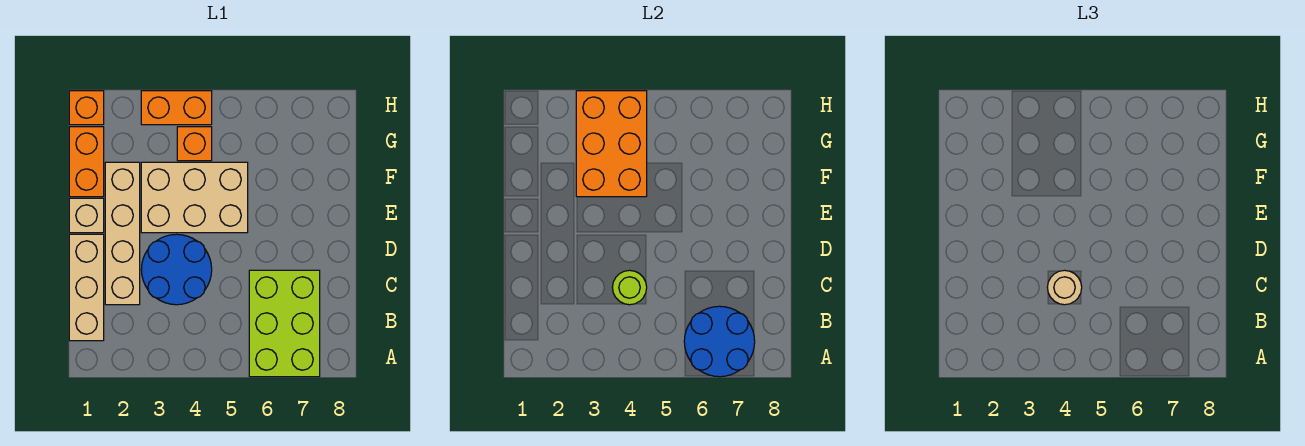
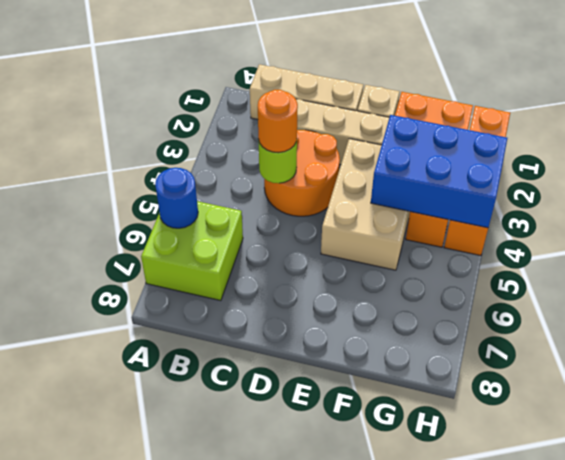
lime brick A6:C7 level 1 -> lime brick A6:B7 level 1
blue round brick A6:B7 level 2 -> blue round brick A6 level 2
blue round brick C3:D4 level 1 -> orange round brick C3:D4 level 1
tan round brick C4 level 3 -> orange round brick C4 level 3
orange brick F3:H4 level 2 -> blue brick F3:H4 level 2

